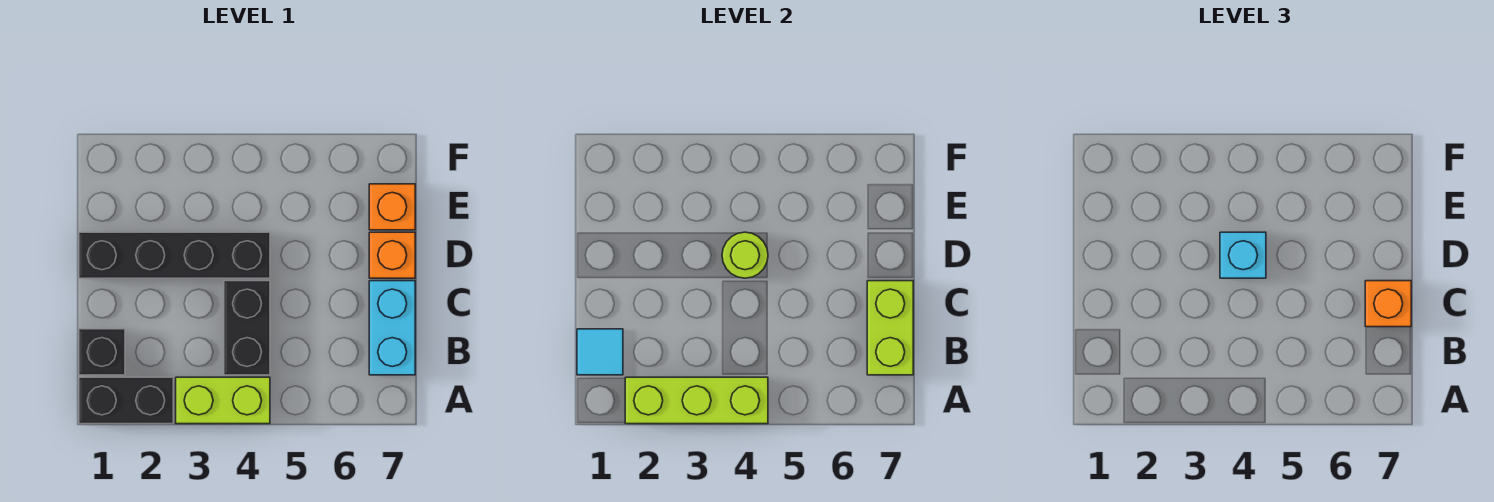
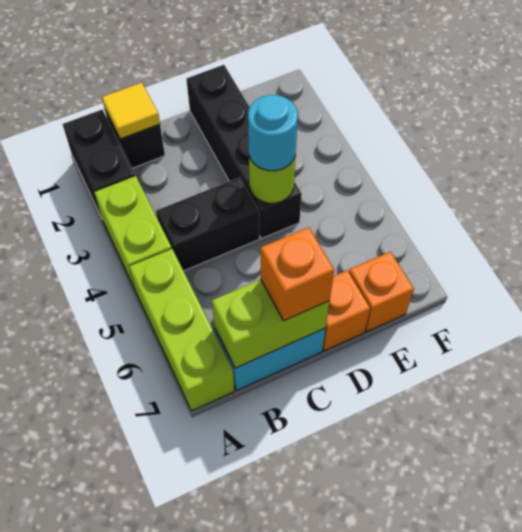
lime brick A2:A4 level 2 -> lime brick A5:A7 level 1
cyan tile B1 level 2 -> yellow tile B1 level 2
cyan brick D4 level 3 -> cyan round brick D4 level 3

